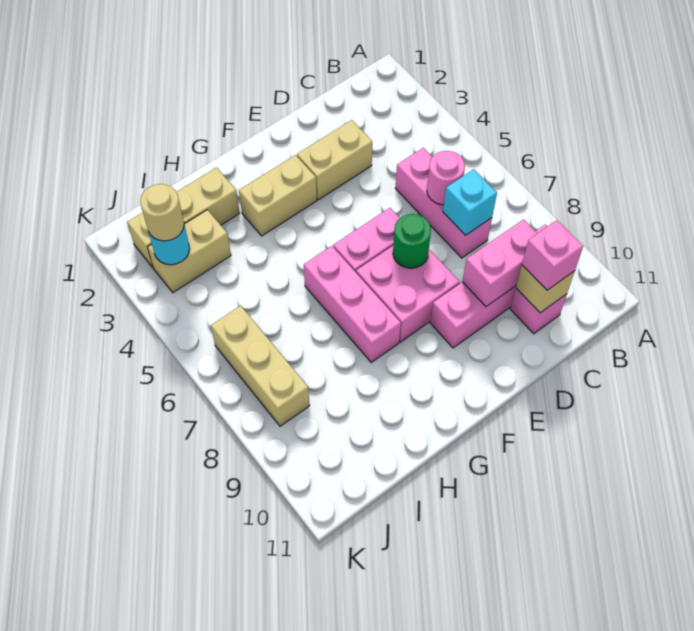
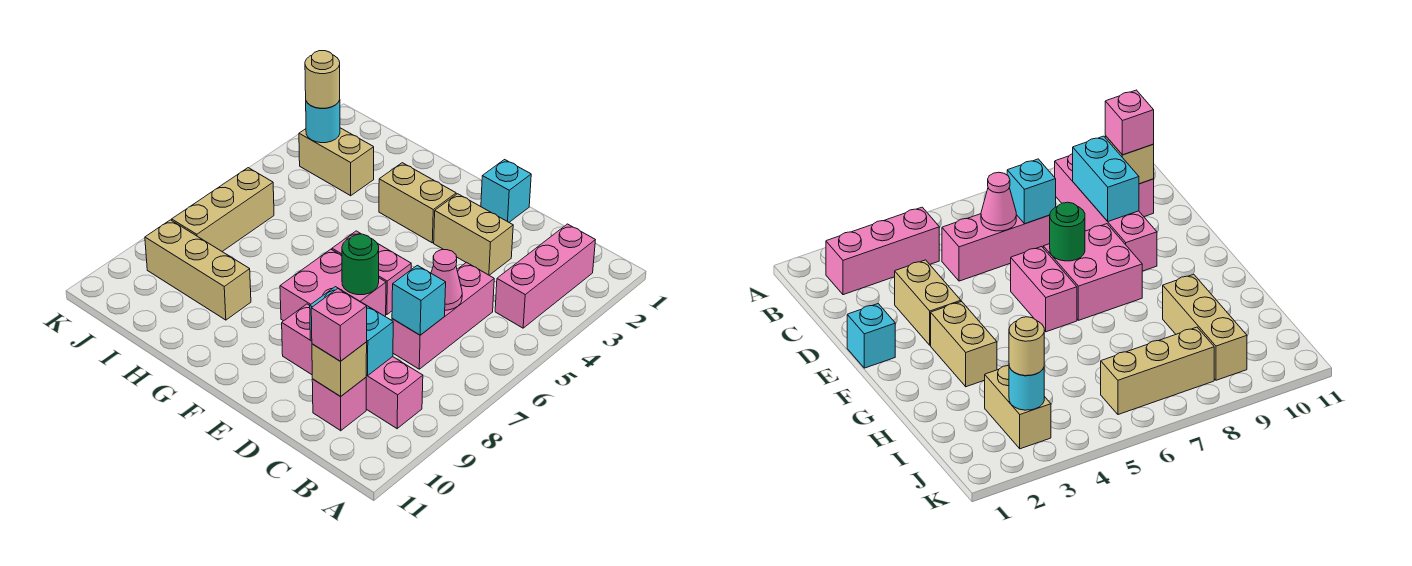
pink round brick C6 level 2 -> pink cone C6 level 2
pink brick C9:D9 level 2 -> cyan brick C9:D9 level 2
none -> cyan brick E1 level 1
pink brick G6:G8 level 1 -> pink brick B2:B4 level 1
tan brick H2:J2 level 1 -> tan brick H9:J9 level 1

